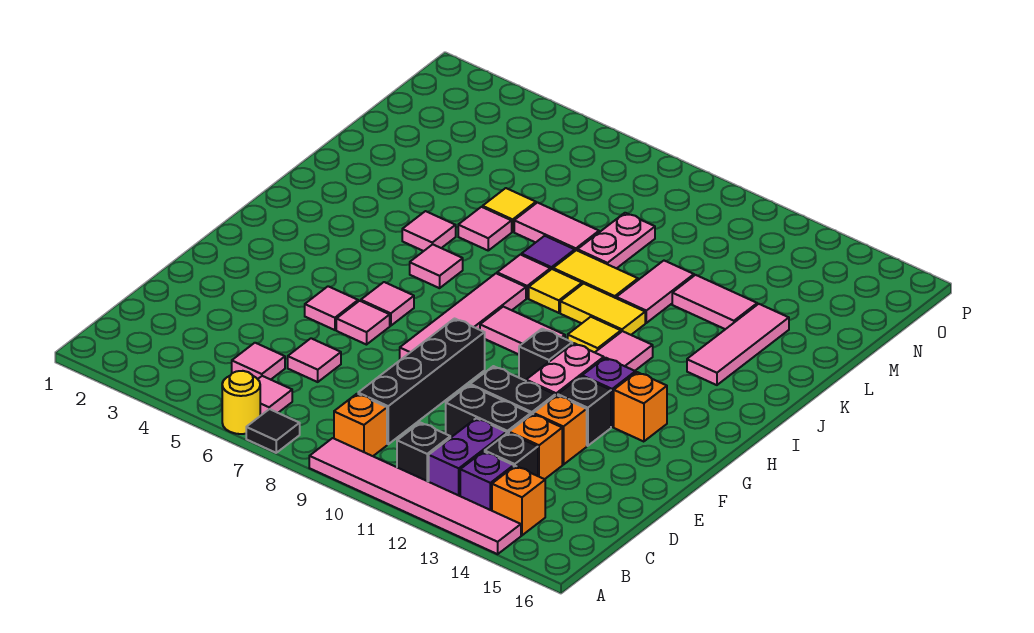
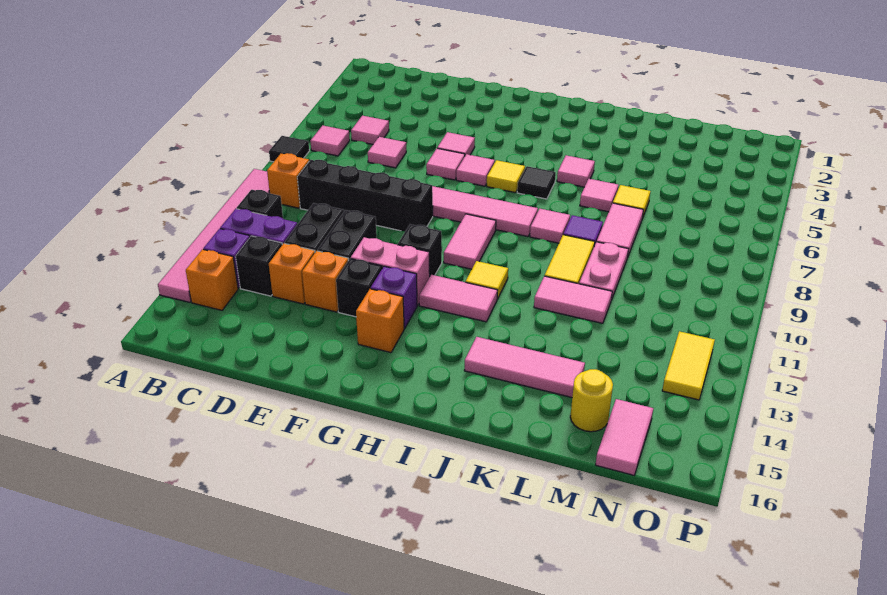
yellow round brick A6 level 1 -> yellow round brick M15 level 1
pink tile I6 level 1 -> black tile I6 level 1
yellow tile J9 level 1 -> yellow tile H6 level 1
yellow tile J10:J11 level 1 -> yellow tile O12:O13 level 1
pink plate L9:M9 level 1 -> pink plate L9:L10 level 1
pink tile L12:L13 level 1 -> pink tile N15:N16 level 1

